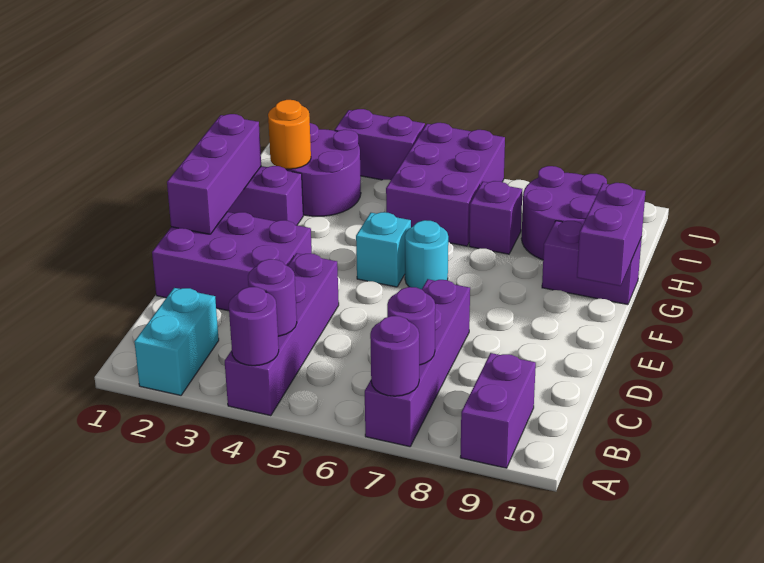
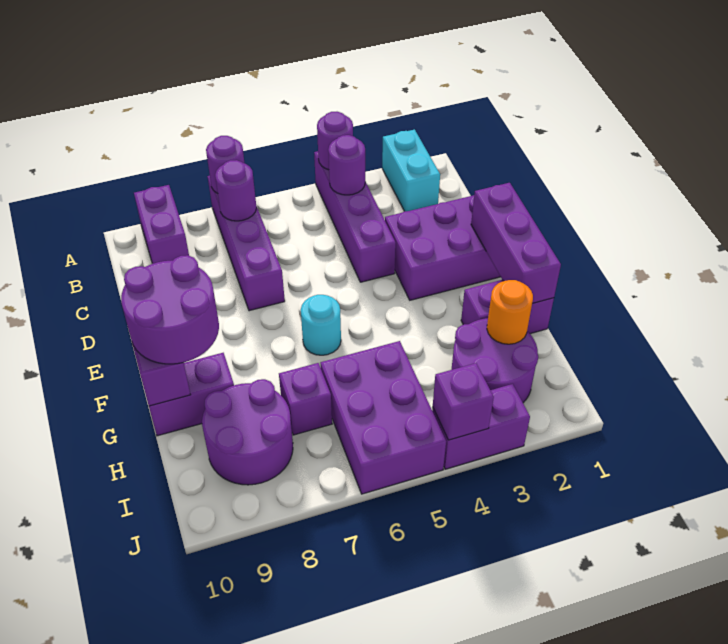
cyan brick F5 level 1 -> none
none -> purple round brick F9:G10 level 3
none -> purple brick J4 level 2

